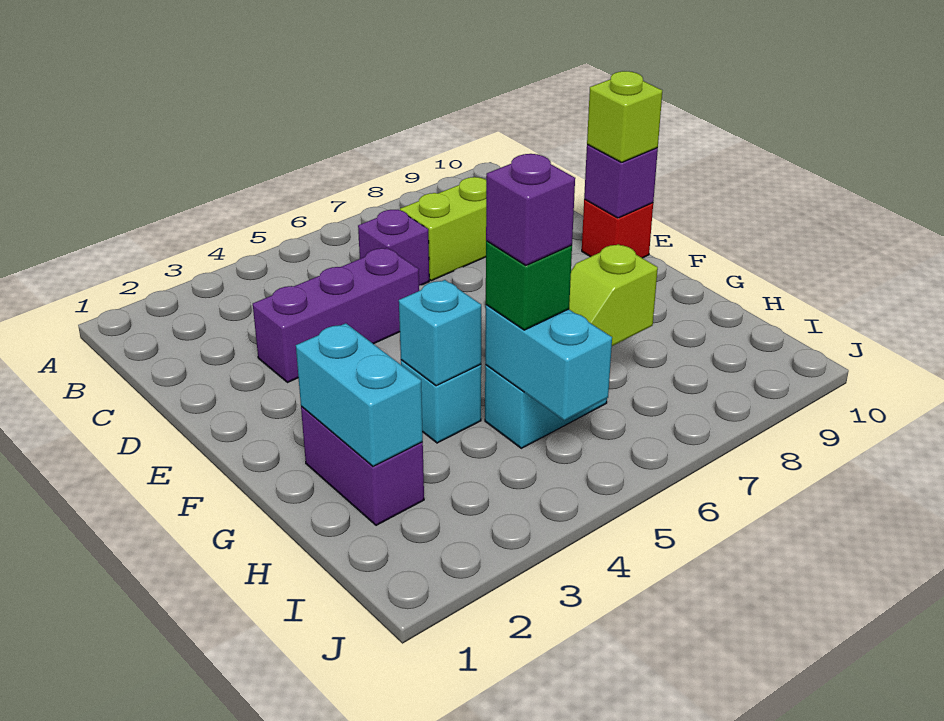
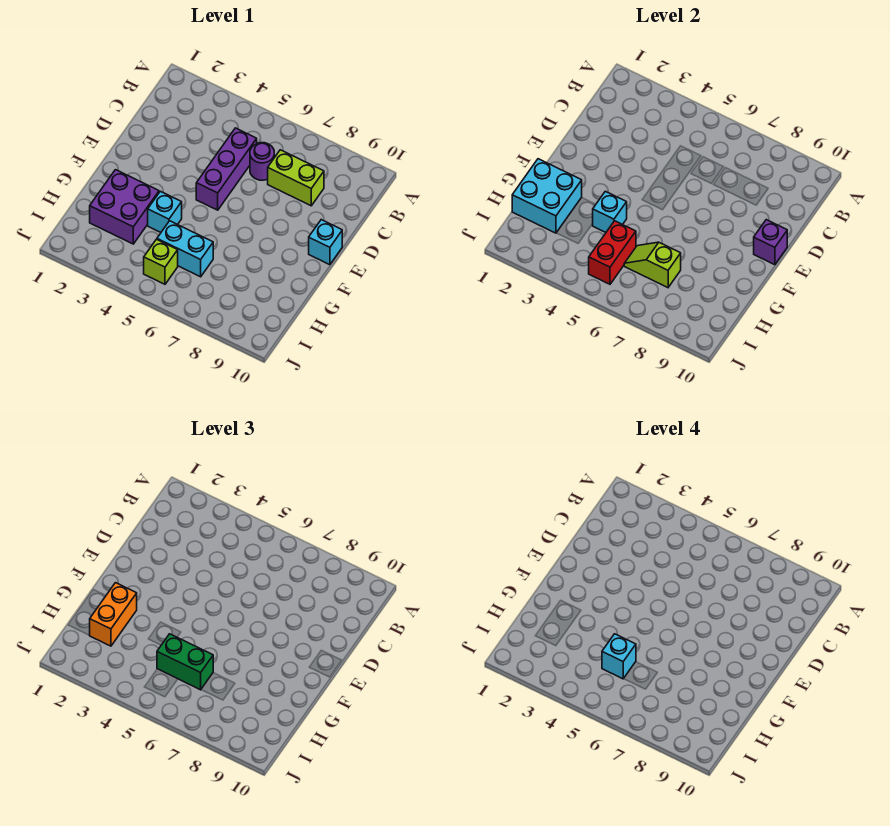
purple brick C6 level 1 -> purple round brick C6 level 1
purple brick D3:D5 level 1 -> purple brick C5:E5 level 1
red brick E10 level 1 -> cyan brick E10 level 1
lime brick E10 level 3 -> lime brick I5 level 1
purple brick G2:H2 level 1 -> purple brick G2:H3 level 1
cyan brick G2:H2 level 2 -> cyan brick G1:H2 level 2
none -> orange brick G2:H2 level 3
cyan brick H5:I5 level 2 -> red brick H5:I5 level 2
green brick H5 level 3 -> green brick H5:H6 level 3
purple brick H5 level 4 -> cyan brick H5 level 4

